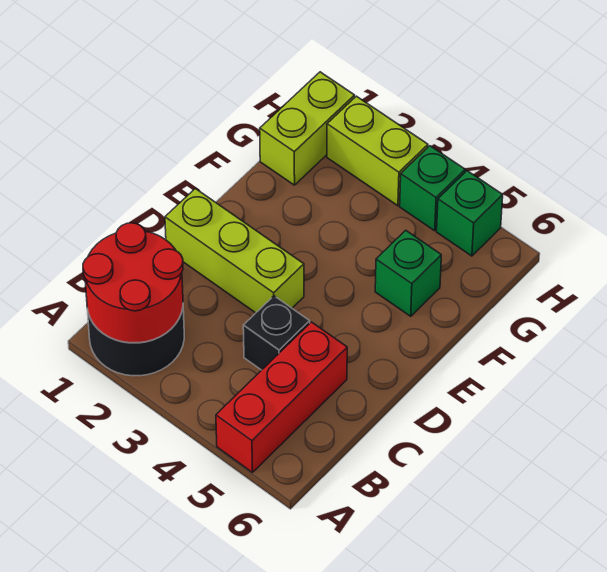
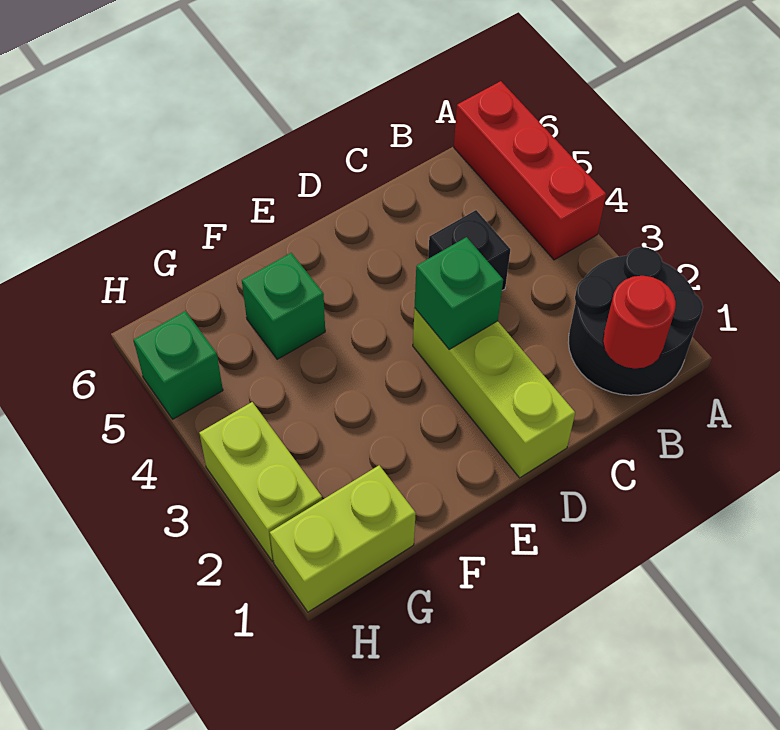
red round brick A1:B2 level 2 -> red round brick B1 level 2
red brick A5:C5 level 1 -> red brick A4:A6 level 1
green brick H4 level 1 -> green brick D3 level 2

